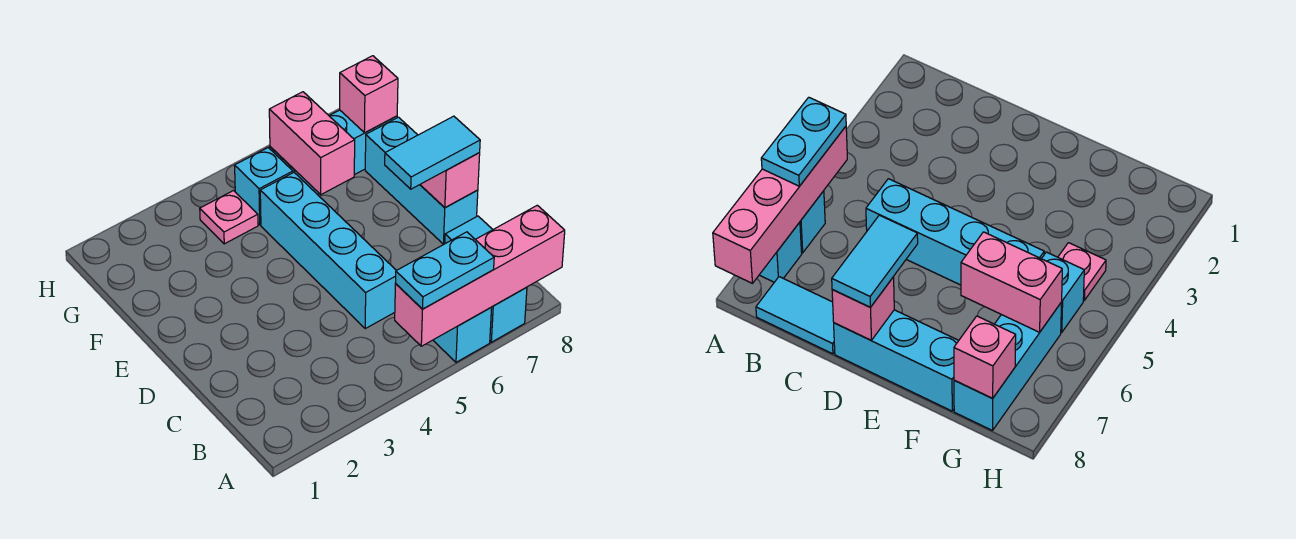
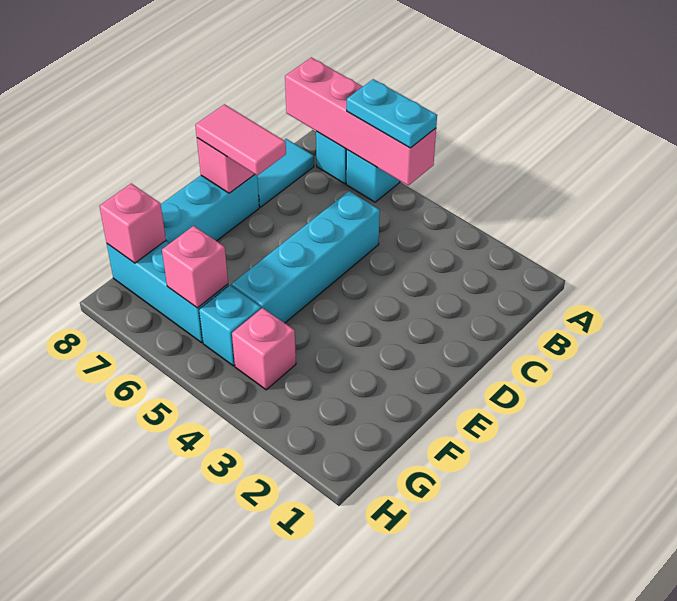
cyan tile D7:D8 level 3 -> pink tile D7:D8 level 3
pink brick F6:G6 level 2 -> pink brick G6 level 2
pink plate G4 level 1 -> pink brick G4 level 1

